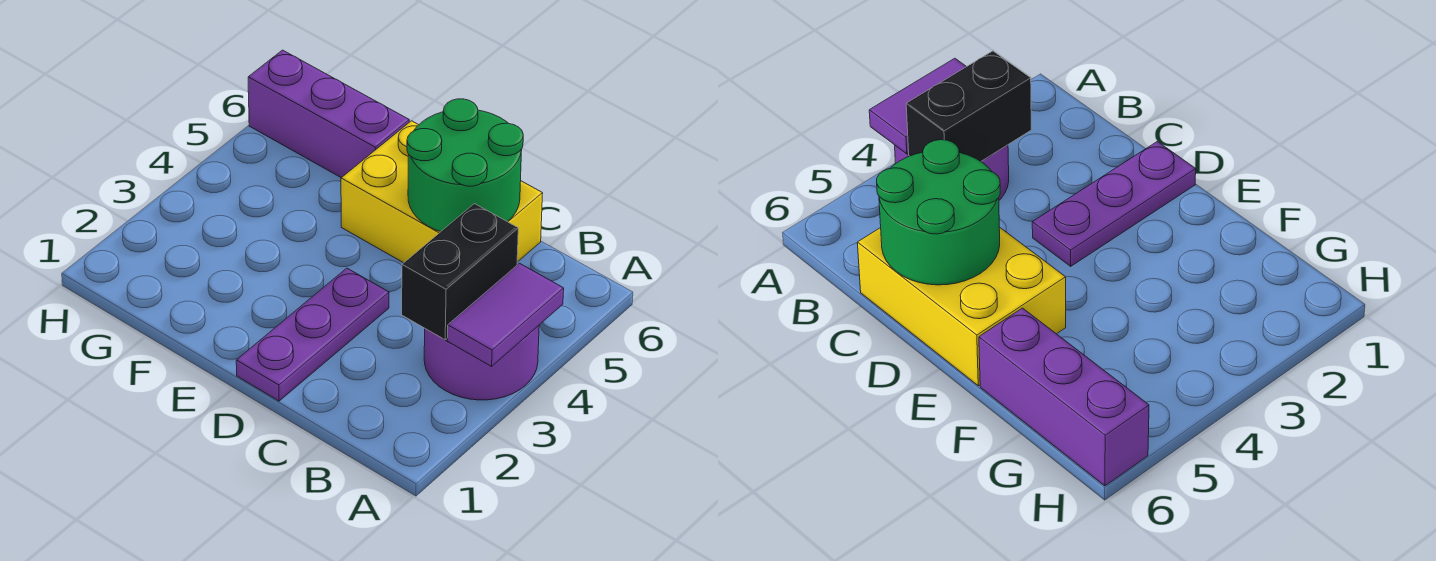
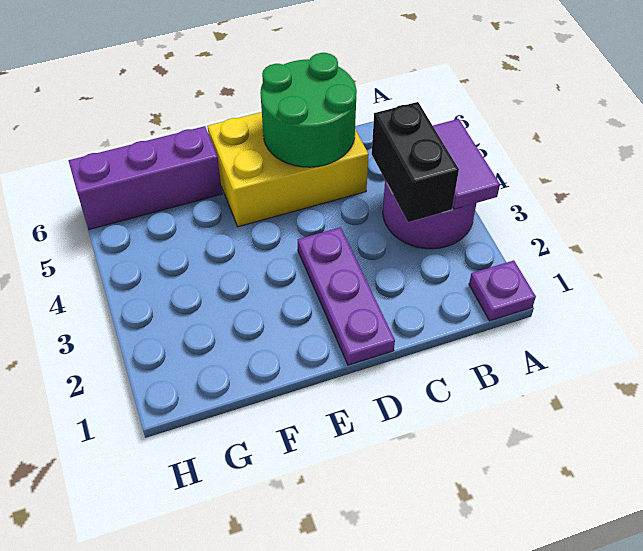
none -> purple plate A1 level 1

